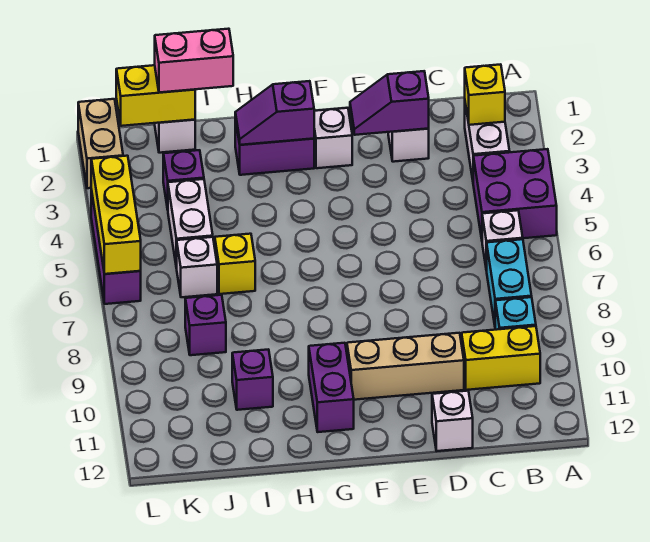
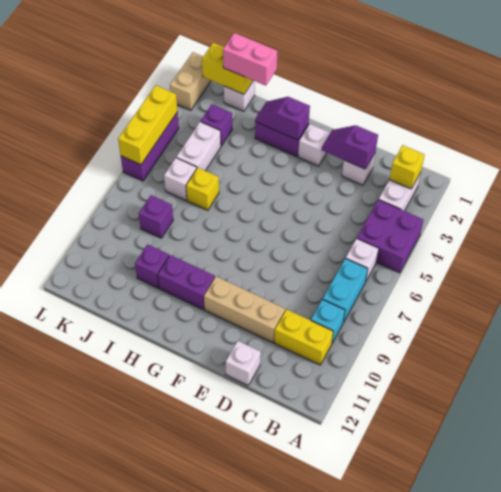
purple brick G10:G11 level 1 -> purple brick G10:H10 level 1

